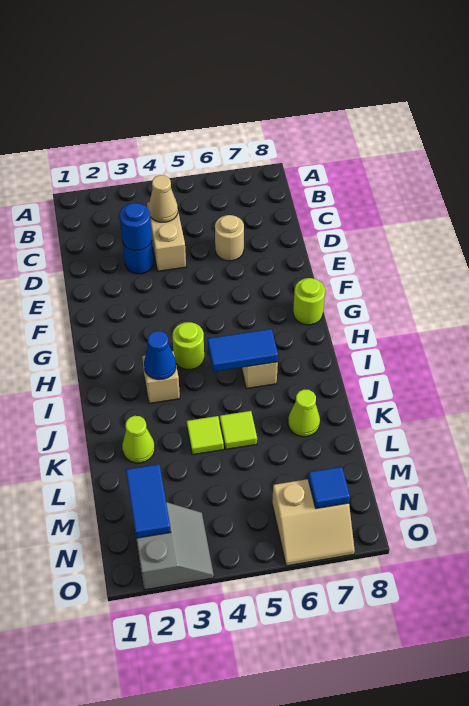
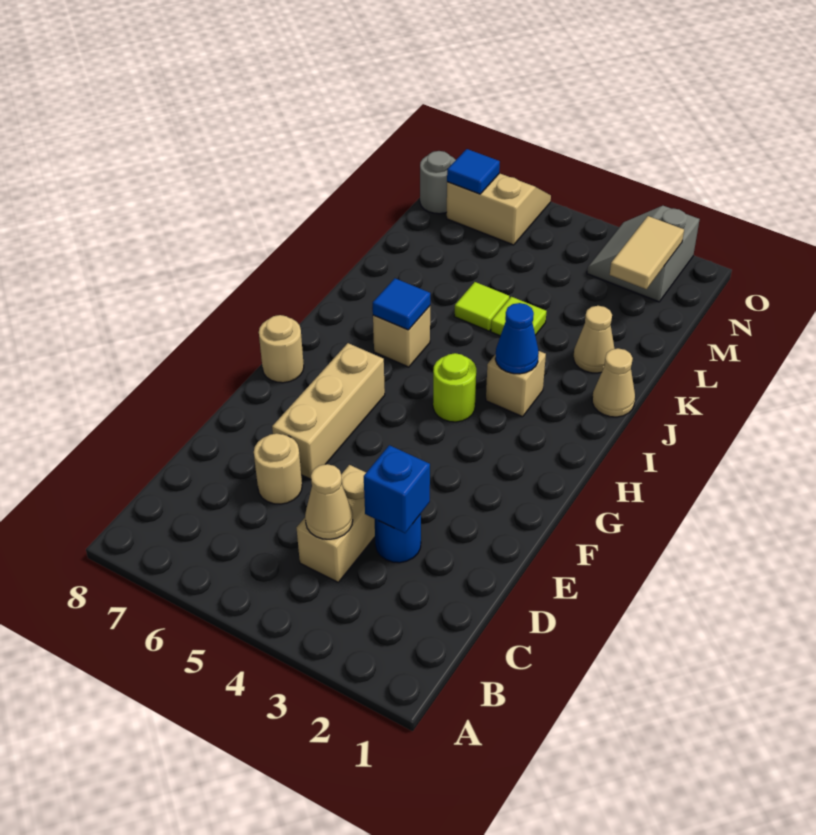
blue round brick D3 level 2 -> blue brick D3 level 2
none -> tan brick E6:G6 level 1
lime round brick G8 level 1 -> tan round brick G8 level 1
blue tile I5:I6 level 2 -> blue tile I6 level 2
none -> tan cone J1 level 1
lime cone K2 level 1 -> tan cone K2 level 1
lime cone K7 level 1 -> none
blue tile M2:N2 level 2 -> tan tile M2:N2 level 2
none -> grey round brick N8 level 1

